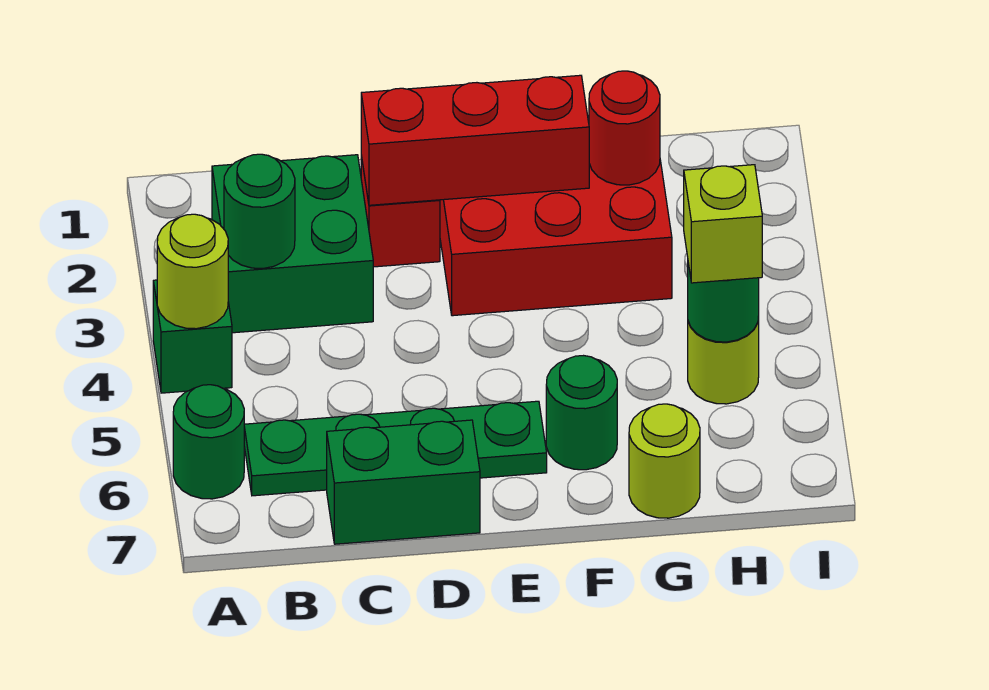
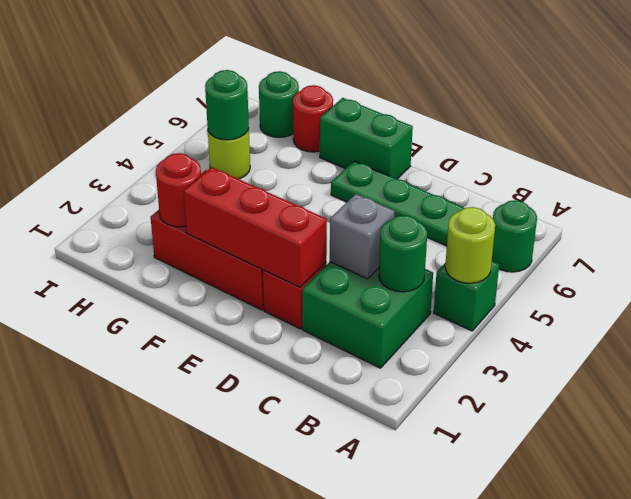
none -> grey brick C3 level 2
green brick C7:D7 level 1 -> green brick E7:F7 level 1
green round brick F6 level 1 -> green round brick H7 level 1
lime round brick G7 level 1 -> red round brick G7 level 1
lime brick H5 level 3 -> none

